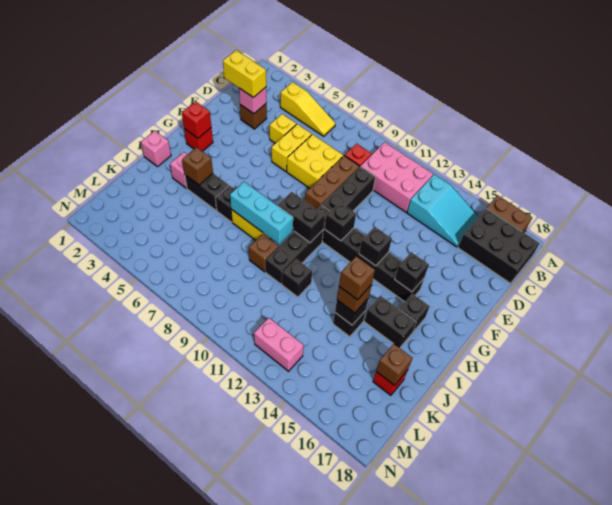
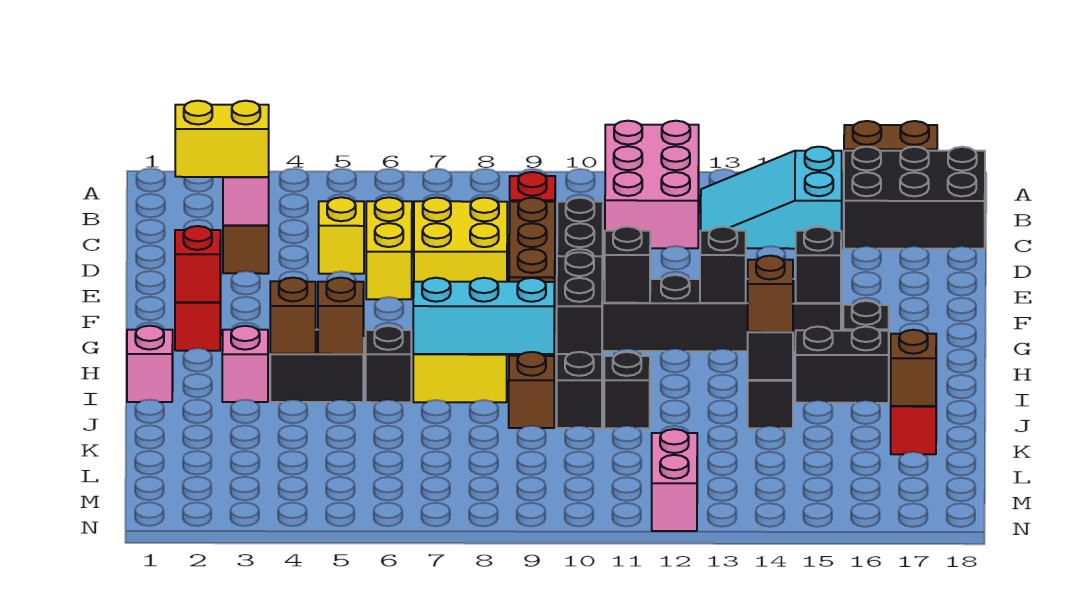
yellow slope B4:B6 level 1 top 4 -> none
pink brick B10:C12 level 1 -> pink brick A11:C12 level 1
cyan slope B13:C15 level 1 top 13 -> cyan slope B13:C15 level 1 top 15
black brick H9:H10 level 2 -> black brick H10:I10 level 2
brown brick J14 level 4 -> brown brick I5 level 2
pink brick M12:M13 level 1 -> pink brick M12:N12 level 1

